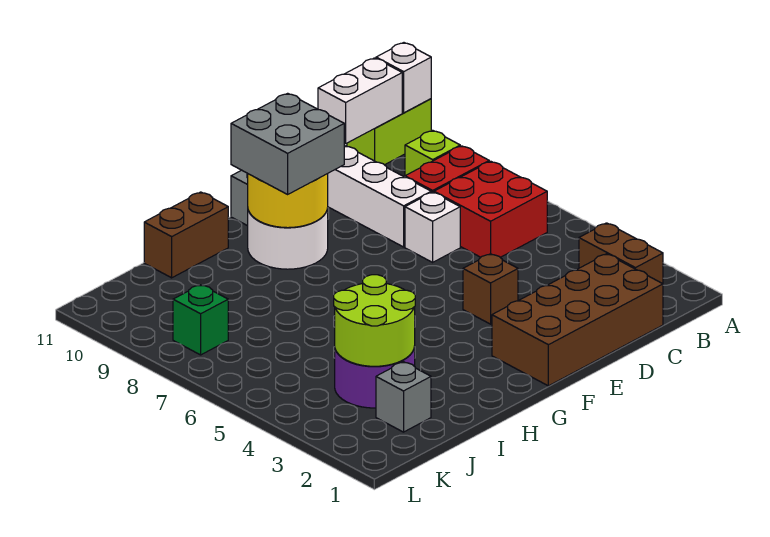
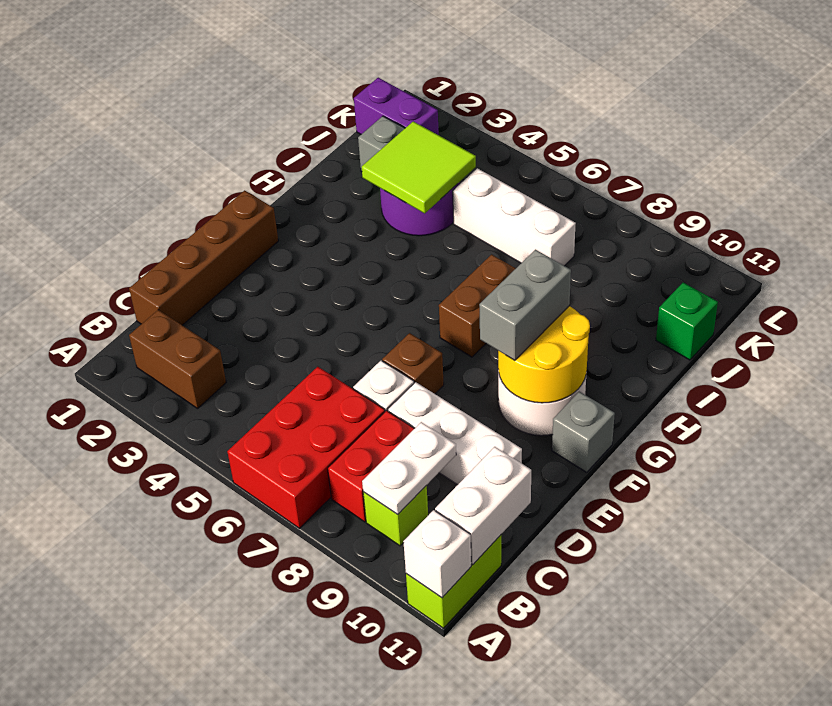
red brick B6:C7 level 1 -> red brick A6:C7 level 1
none -> white plate B9:C9 level 2
brown brick C1:F2 level 1 -> brown brick C1:F1 level 1
brown brick E4 level 1 -> brown brick E7 level 1
grey brick F9:G10 level 3 -> grey brick F9:G9 level 3
brown brick H11:I11 level 1 -> brown brick G7:H7 level 1
lime round brick I3:J4 level 2 -> lime tile I3:J4 level 2
none -> white brick J5:J7 level 1
none -> purple brick K1:K2 level 1
green brick K8 level 1 -> green brick J11 level 1

